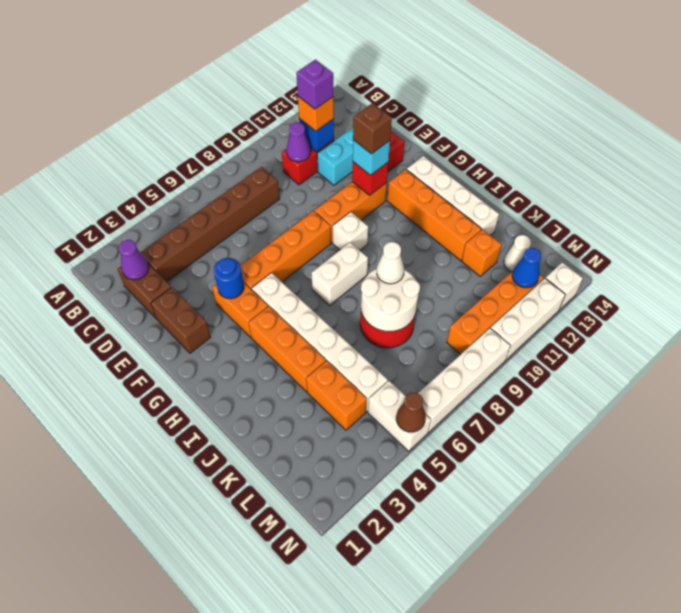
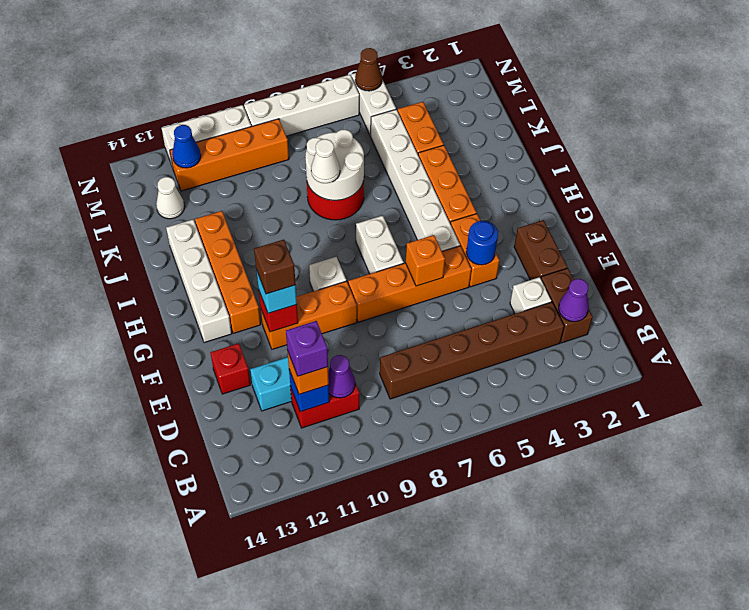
white brick H7:H8 level 1 -> white brick G7:H7 level 1
orange brick K12 level 1 -> orange brick F6 level 2
white brick N13 level 1 -> white brick D3 level 1

